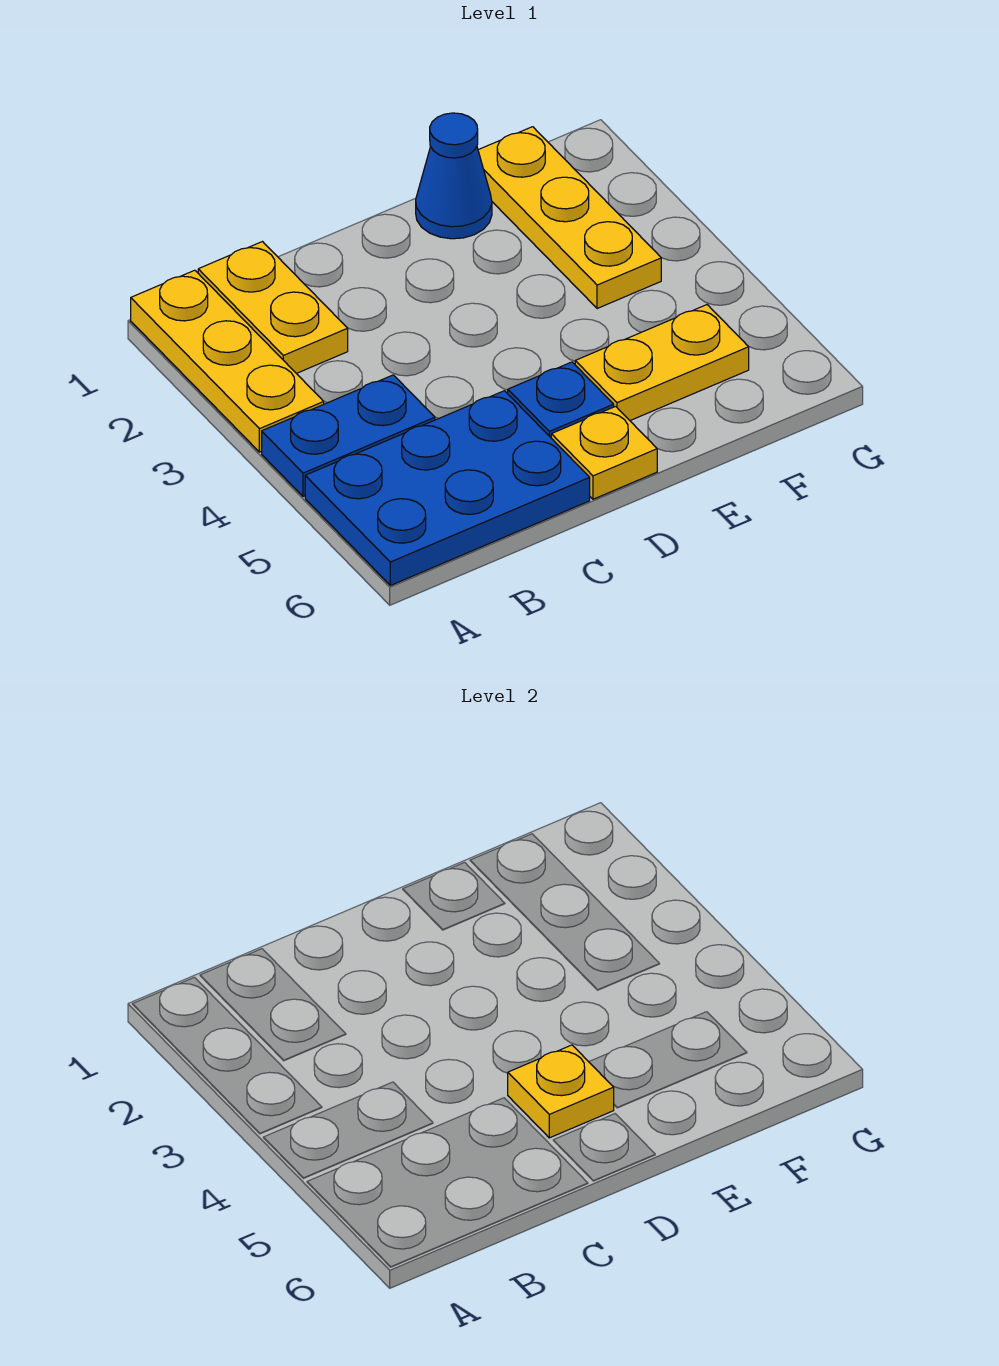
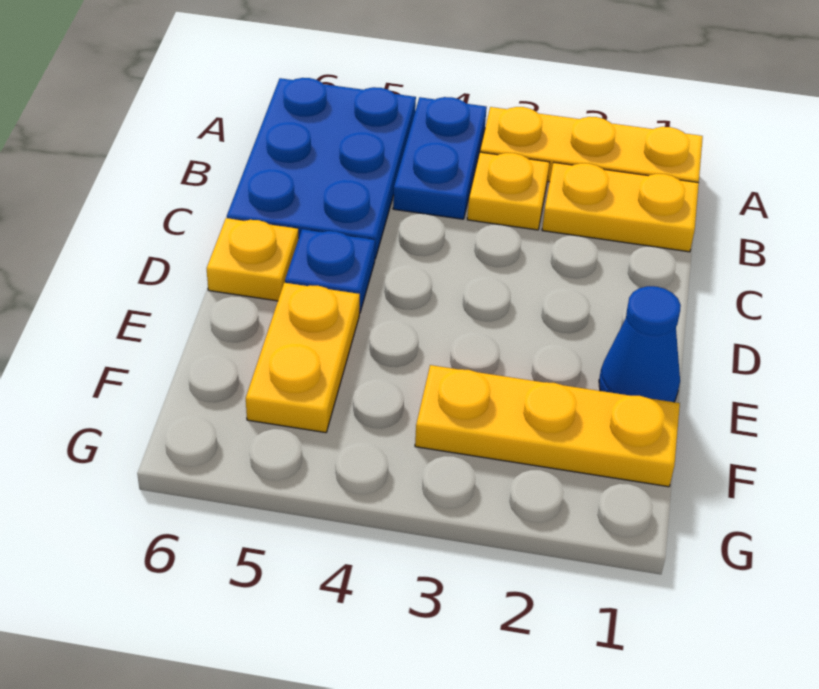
yellow plate D5 level 2 -> yellow plate B3 level 1

